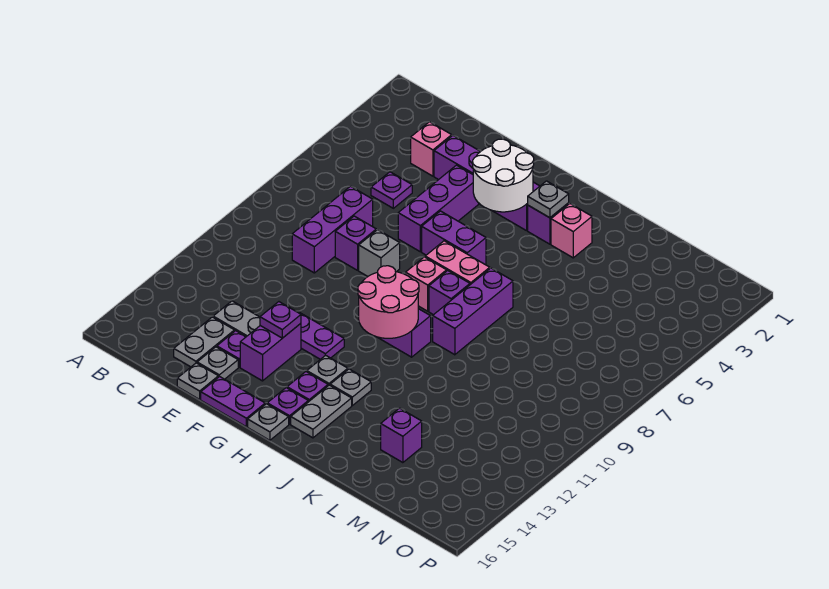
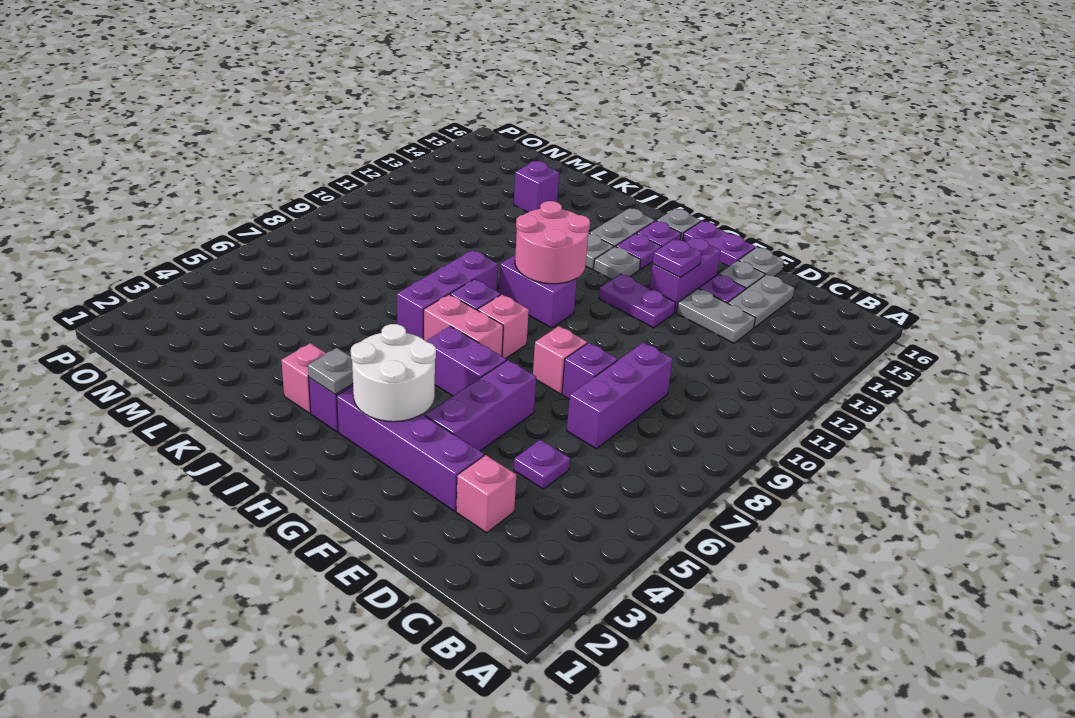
grey brick F8 level 1 -> pink brick F8 level 1

